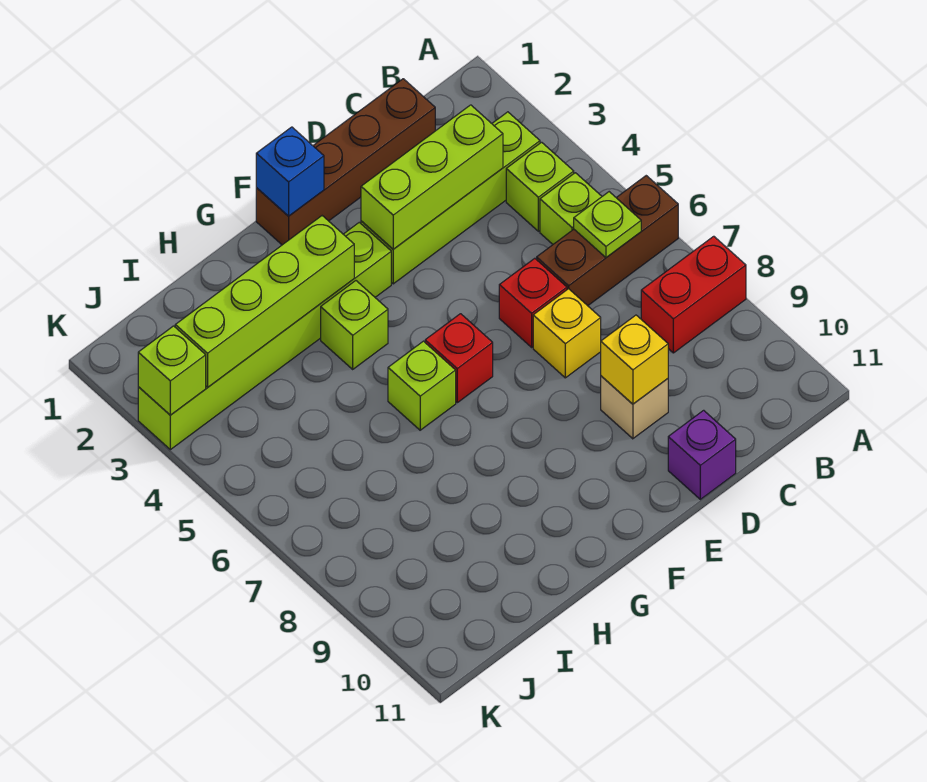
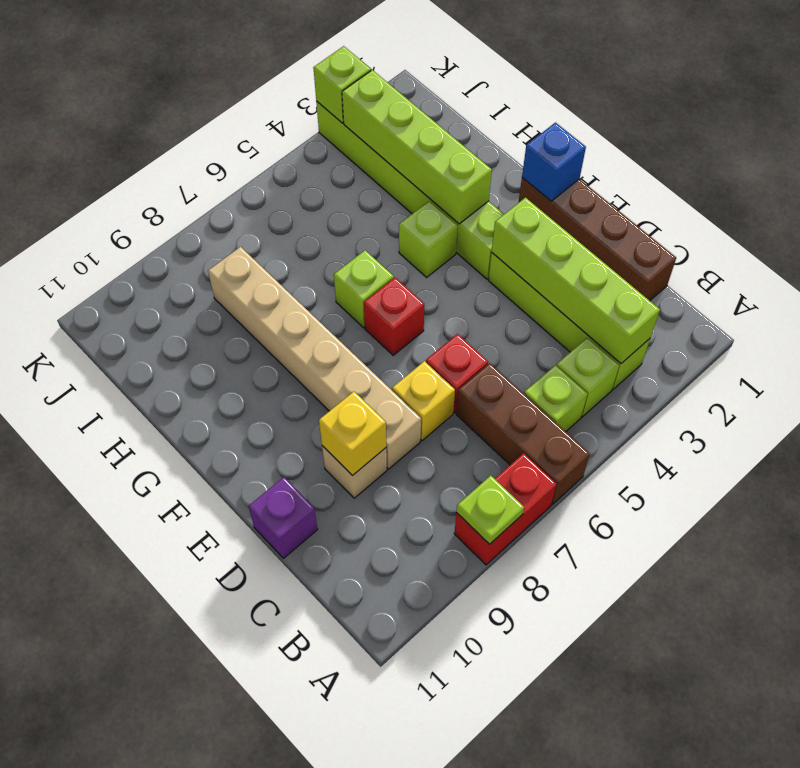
red brick A8:B8 level 1 -> red brick A7:A8 level 1
lime plate B6 level 2 -> lime plate A8 level 2
lime brick C3:E3 level 2 -> lime brick B3:E3 level 2
none -> tan brick D8:I8 level 1

